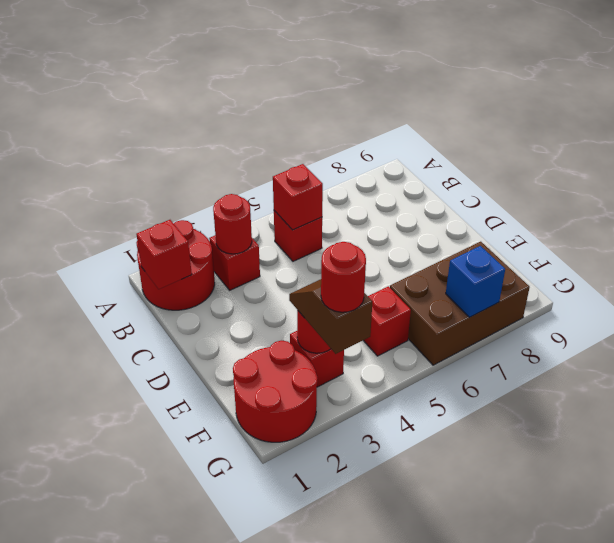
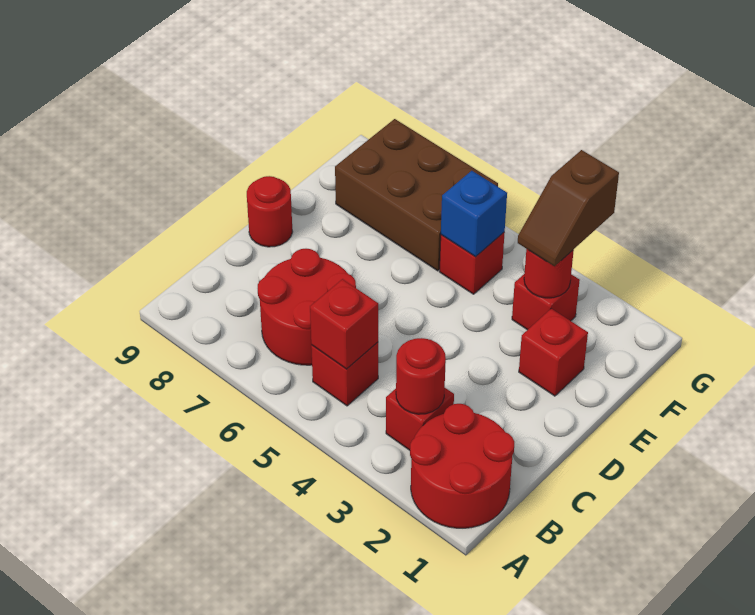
red brick B1 level 2 -> red brick E2 level 1
red round brick F1:G2 level 1 -> red round brick B6:C7 level 1
red round brick G3 level 4 -> red round brick D9 level 1
blue brick G7 level 2 -> blue brick F5 level 2

